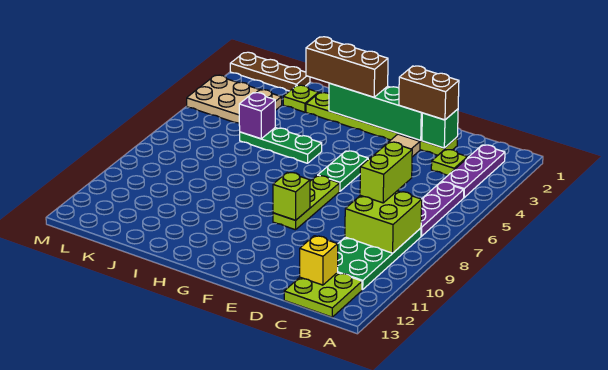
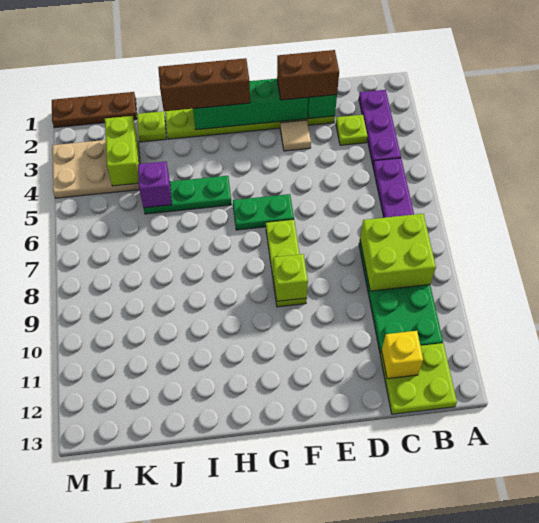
lime brick C7:C8 level 3 -> lime brick K3:K4 level 2
green plate F5:F6 level 1 -> green plate F6:G6 level 1

